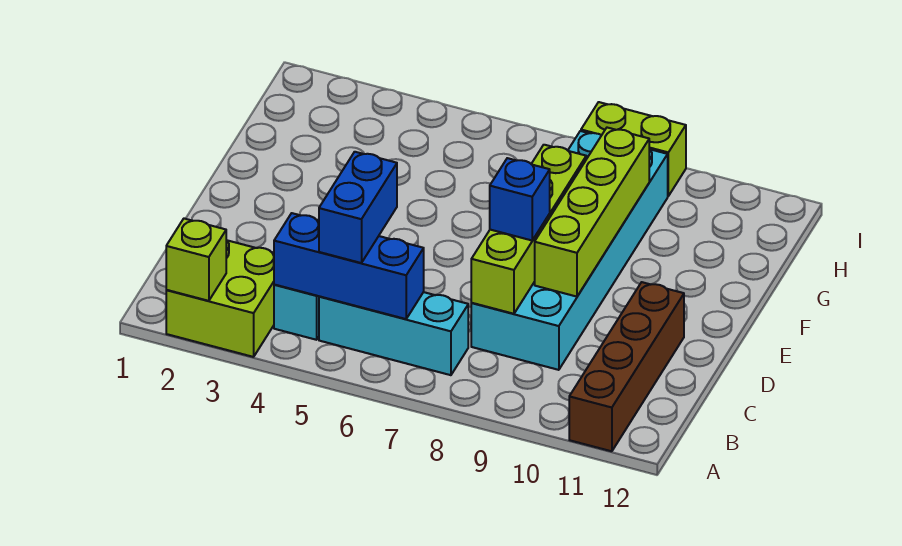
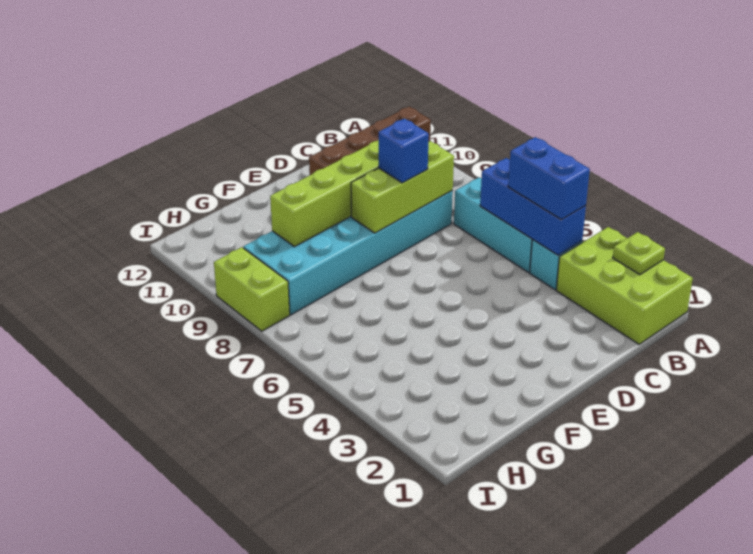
lime brick A2:B3 level 1 -> lime brick A1:B3 level 1
lime brick A2 level 2 -> lime plate A2 level 2
blue brick B5:C5 level 3 -> blue brick B4:B5 level 3
lime brick C8:F8 level 2 -> lime brick C8:E8 level 2

